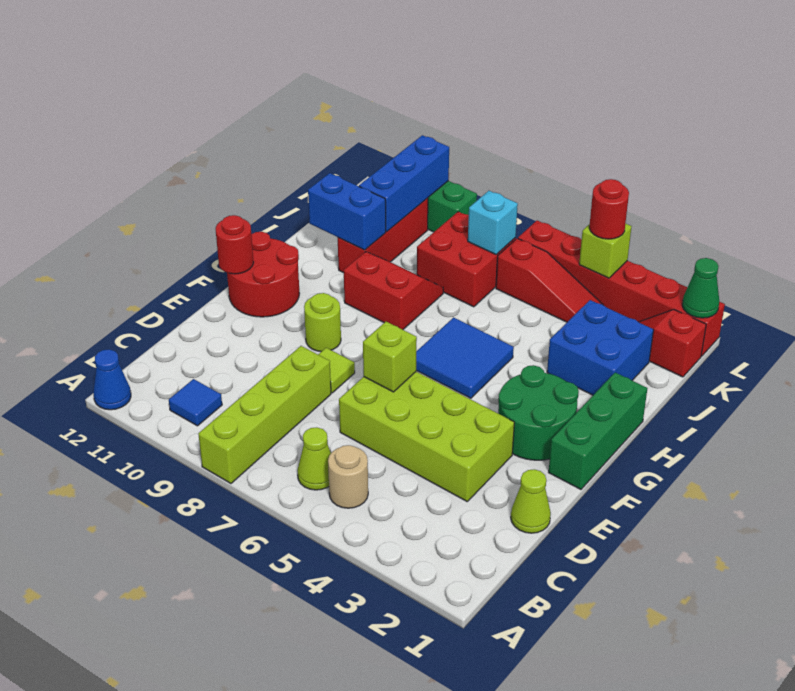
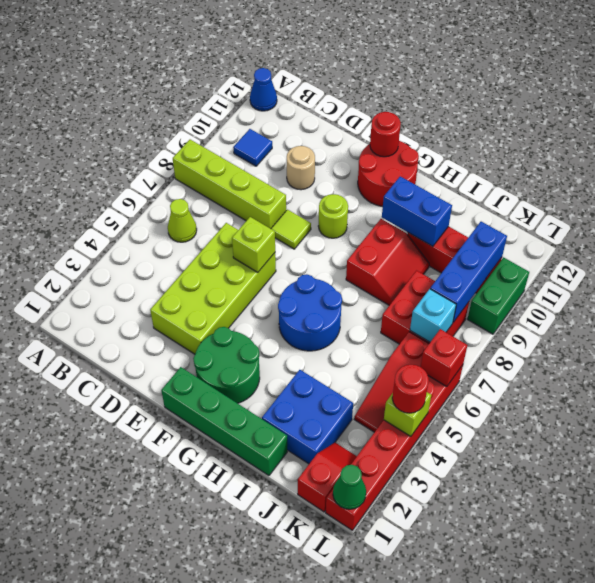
tan round brick B5 level 1 -> tan round brick D10 level 1
lime cone D1 level 1 -> none
green brick F1:H1 level 1 -> green brick F1:I1 level 1
blue tile G5:H6 level 1 -> blue round brick G5:H6 level 1
blue brick I10:I11 level 2 -> blue brick H10:I10 level 2
blue brick J10:L10 level 2 -> blue brick K8:K10 level 2
none -> red brick L6 level 2

